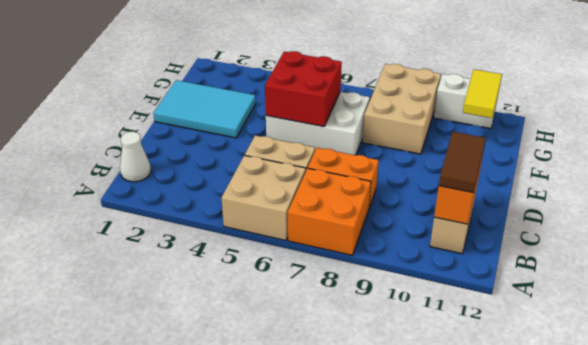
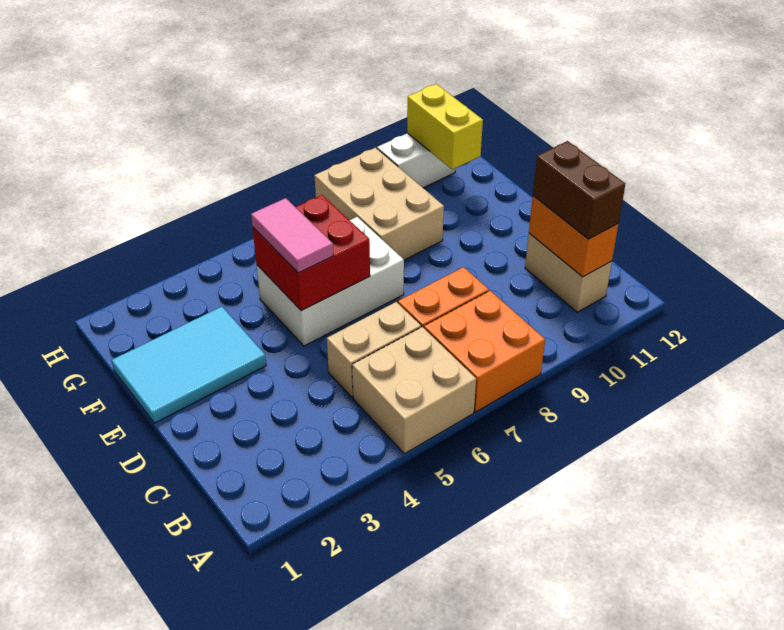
white cone B1 level 1 -> none
brown tile B11:C11 level 3 -> brown brick B11:C11 level 3
none -> pink tile E5:F5 level 3
yellow tile G11:H11 level 2 -> yellow brick G11:H11 level 2

